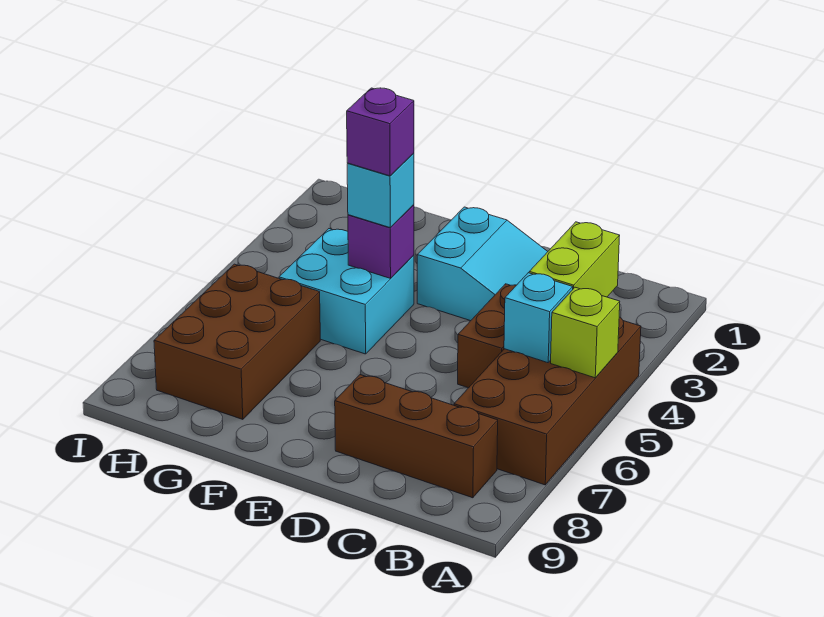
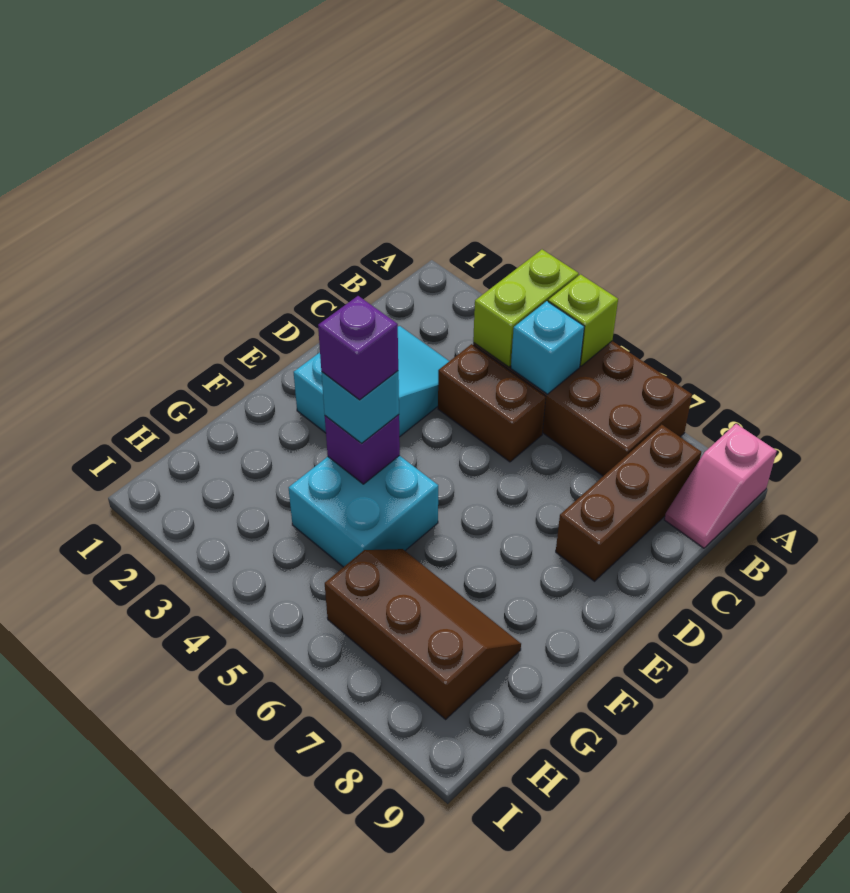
none -> pink slope A9:B9 level 1 top A
lime brick B3:B4 level 2 -> lime brick A4:B4 level 2
brown brick G6:H8 level 1 -> brown slope G6:H8 level 1 top H

